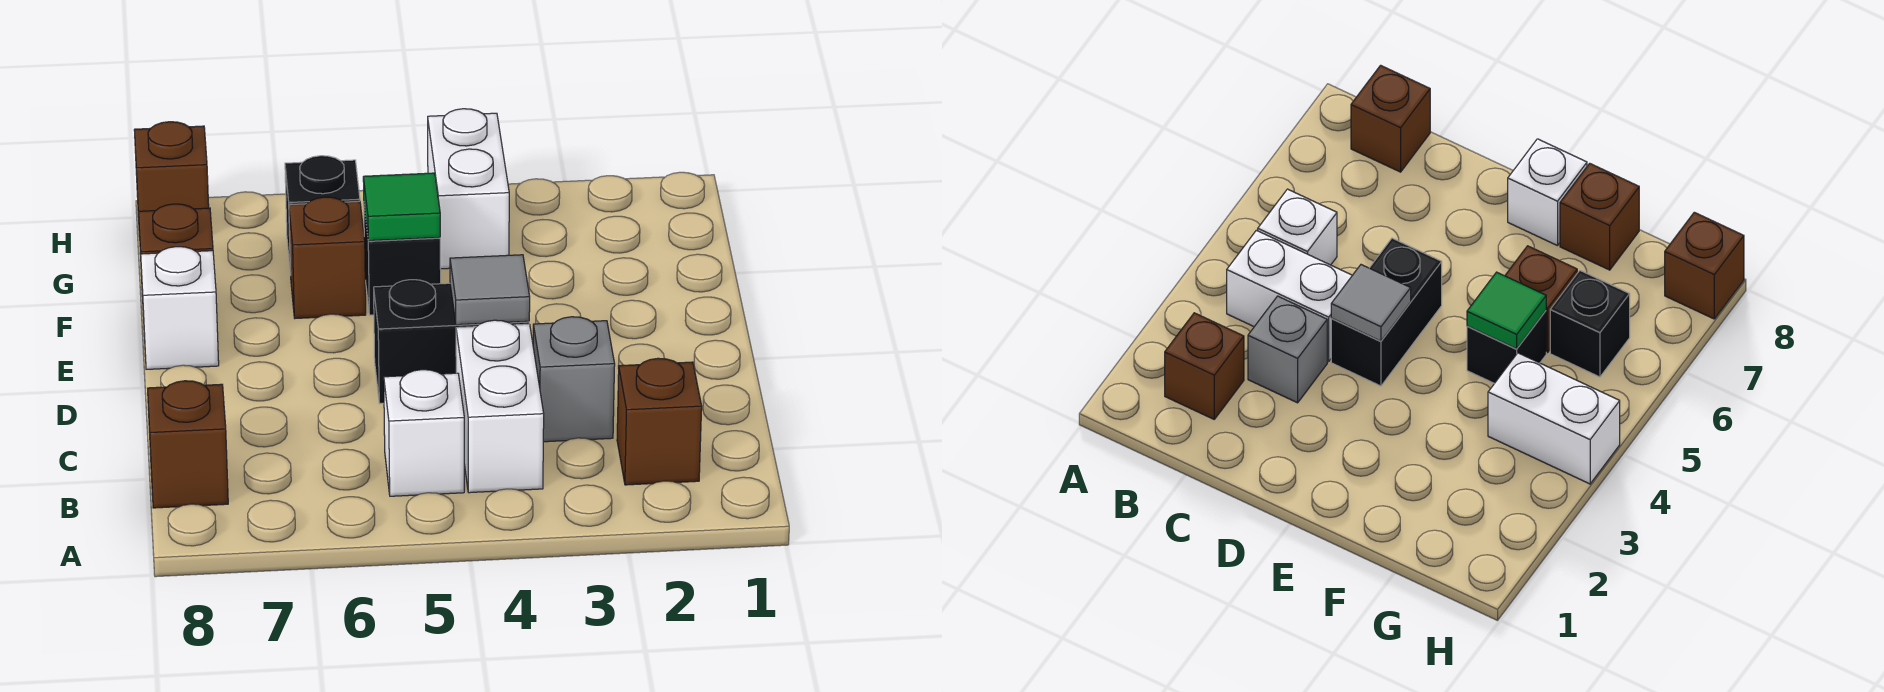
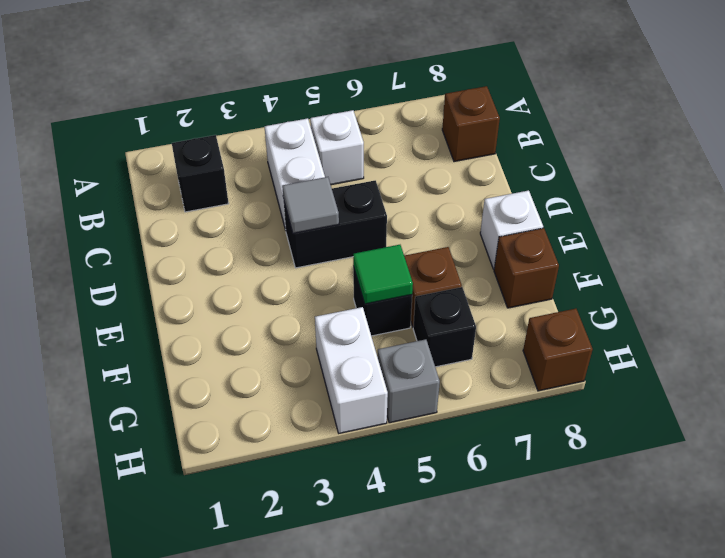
brown brick B2 level 1 -> black brick B2 level 1
grey brick C3 level 1 -> grey brick H5 level 1

